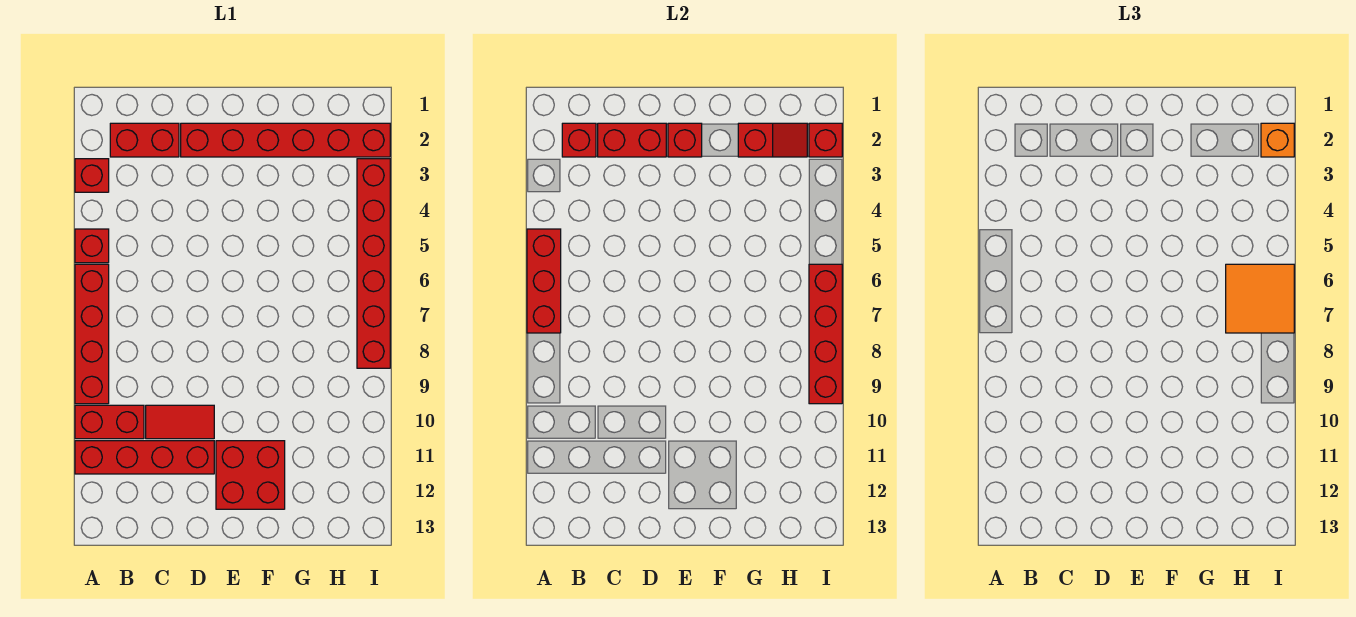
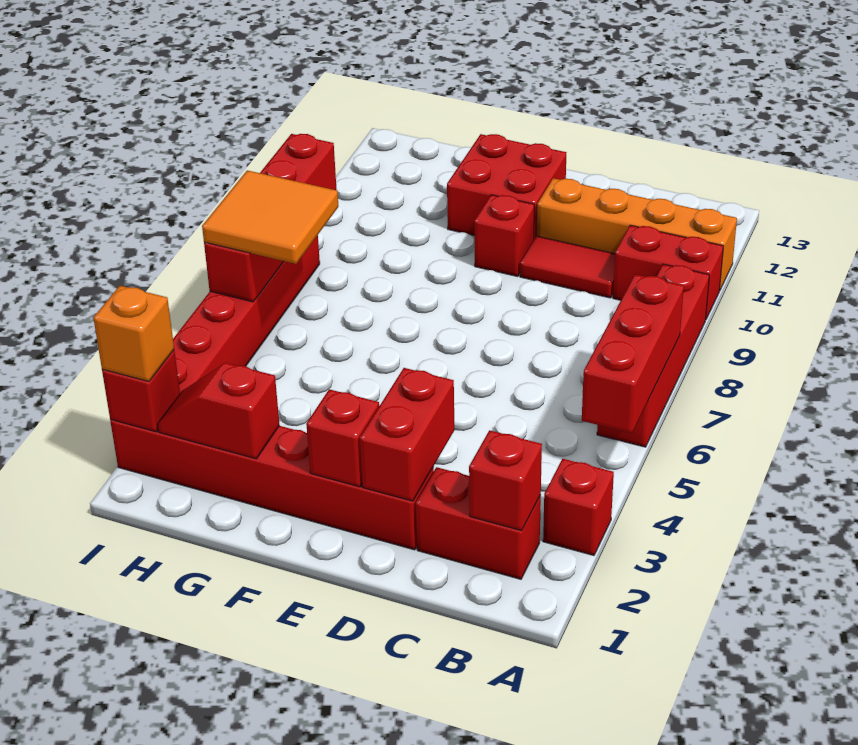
red brick A5 level 1 -> red brick E10 level 1
red brick A11:D11 level 1 -> orange brick A11:D11 level 1
red brick C2:D2 level 2 -> red brick D2:D3 level 2

